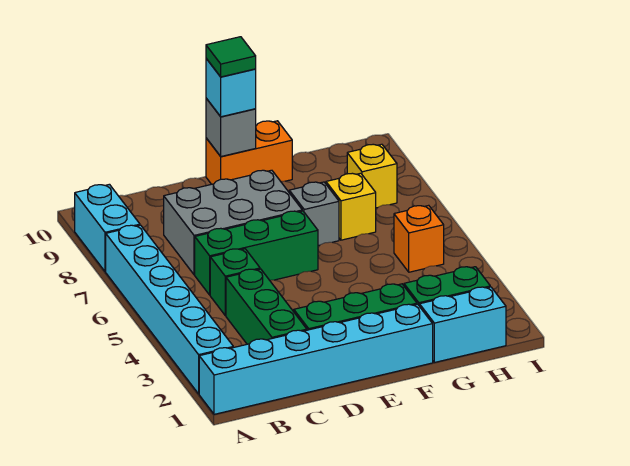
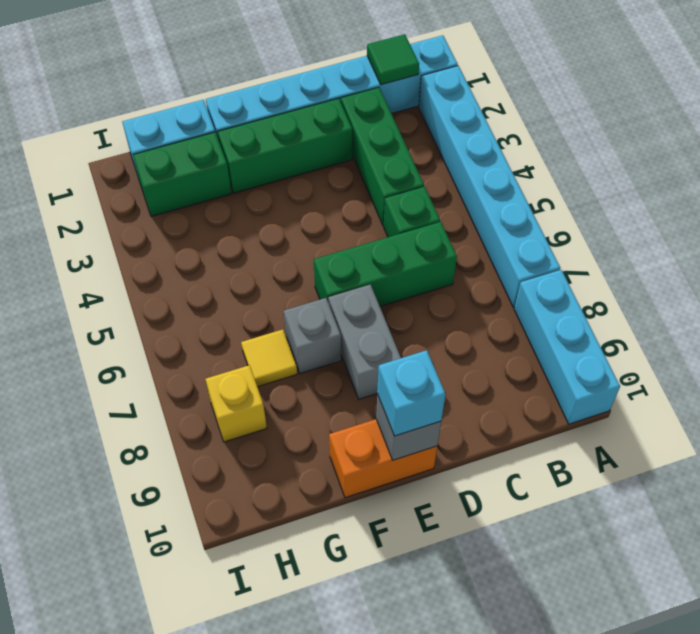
cyan brick A8:A9 level 1 -> cyan brick A8:A10 level 1
grey brick C7:E8 level 1 -> grey brick E7:E8 level 1
green tile E10 level 4 -> green tile B1 level 2
yellow brick G7 level 1 -> yellow tile G7 level 1
orange brick H5 level 1 -> none

